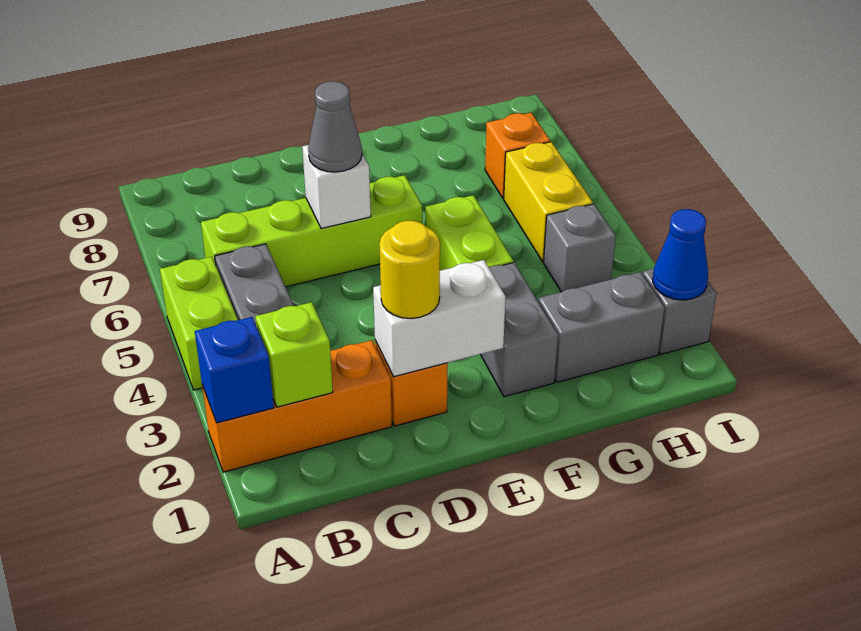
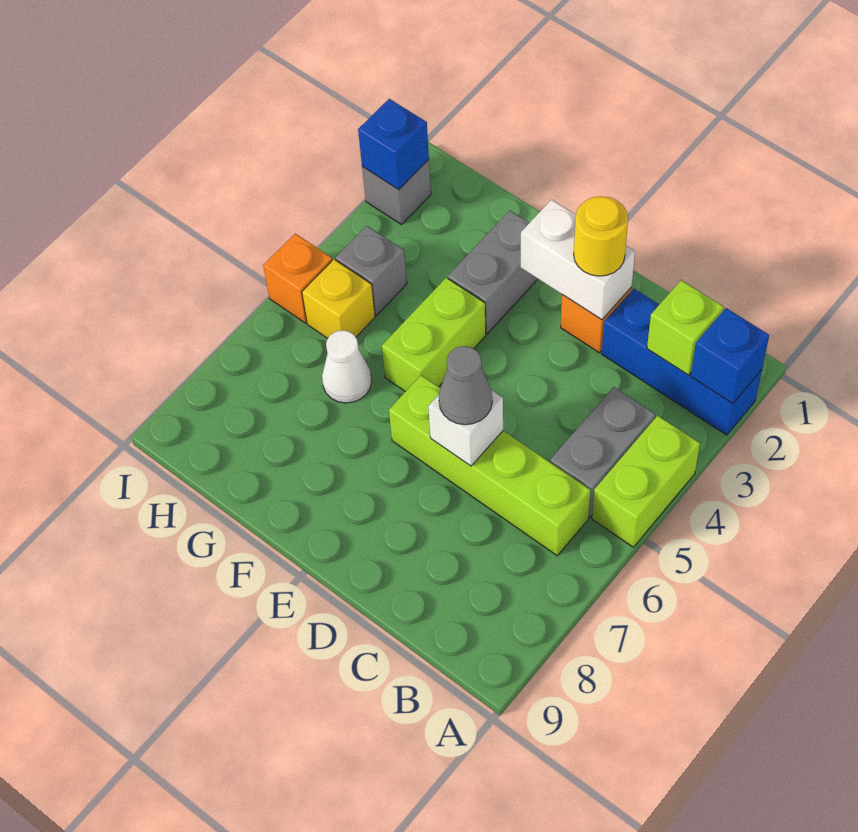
orange brick A2:C2 level 1 -> blue brick A2:C2 level 1
grey brick G2:H2 level 1 -> none
none -> white cone G6 level 1
yellow brick H5:H6 level 1 -> yellow brick H5 level 1
orange brick H7 level 1 -> orange brick I5 level 1
blue cone I2 level 2 -> blue brick I2 level 2

